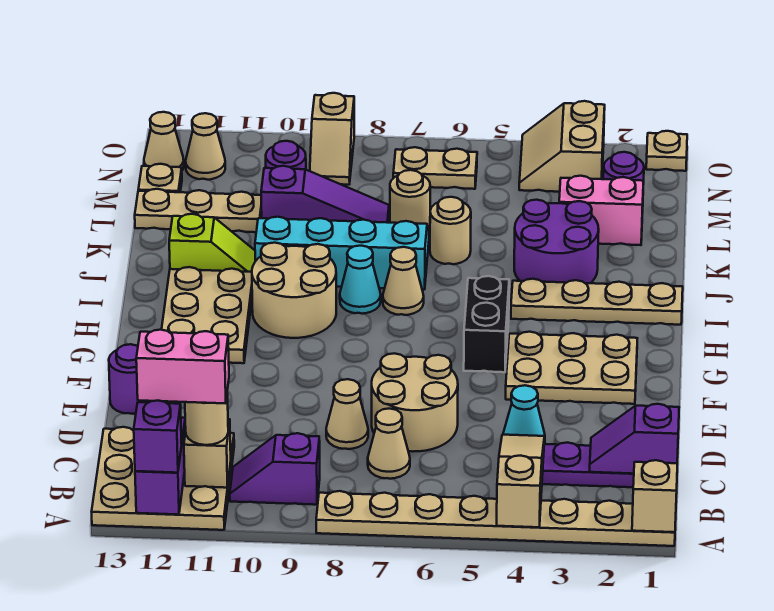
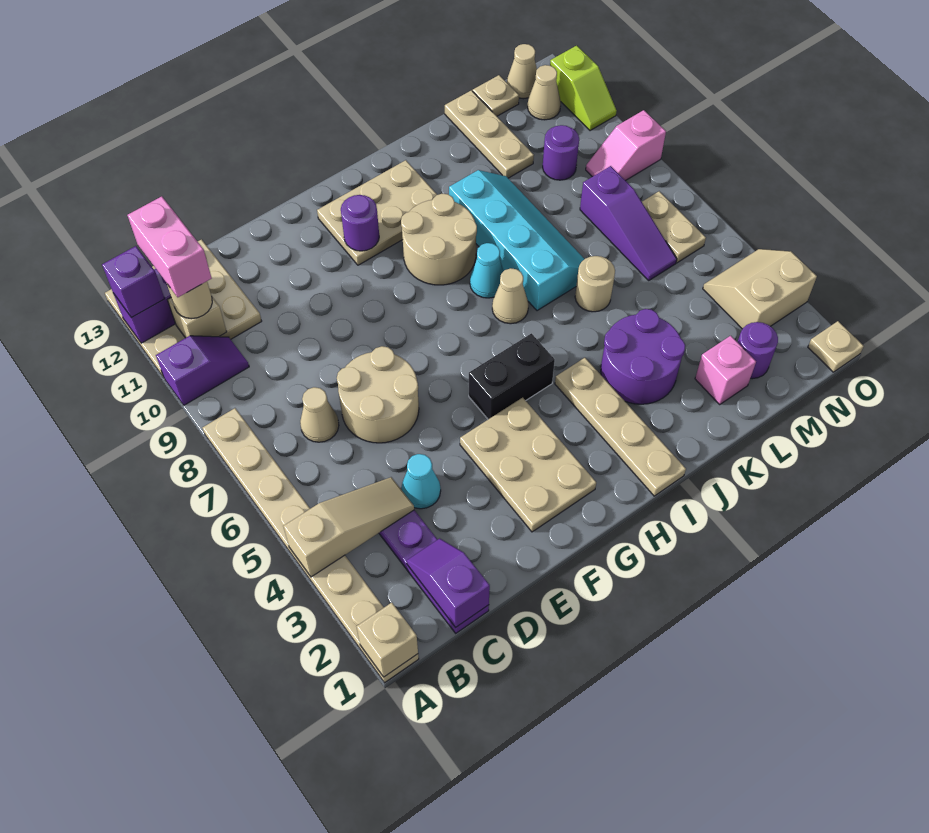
purple slope B9:B10 level 1 top 9 -> purple slope A10:B10 level 1 top A
tan cone D8 level 1 -> none
purple round brick E13 level 1 -> purple round brick G11 level 2
lime slope J11:J12 level 1 top 12 -> lime slope O11:O12 level 1 top 12
pink brick L2:L3 level 1 -> pink brick L2 level 1
tan round brick L7 level 1 -> none
purple slope L8:L10 level 1 top 10 -> purple slope M6:M8 level 1 top 8
tan slope N9:O9 level 1 top O -> pink slope N9:O9 level 1 top O

